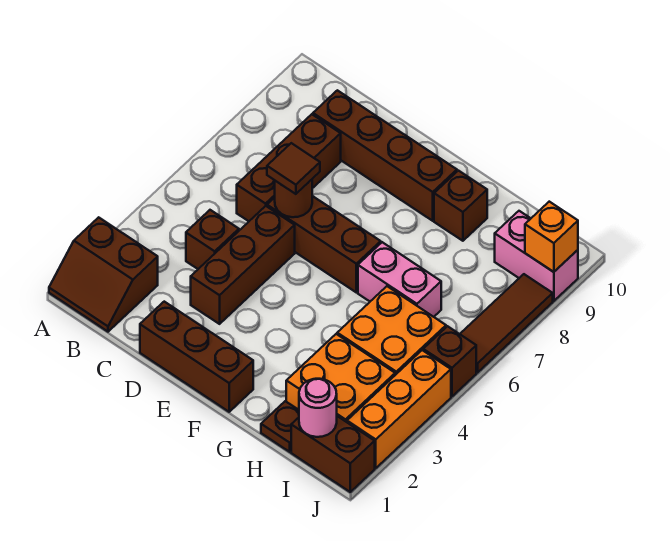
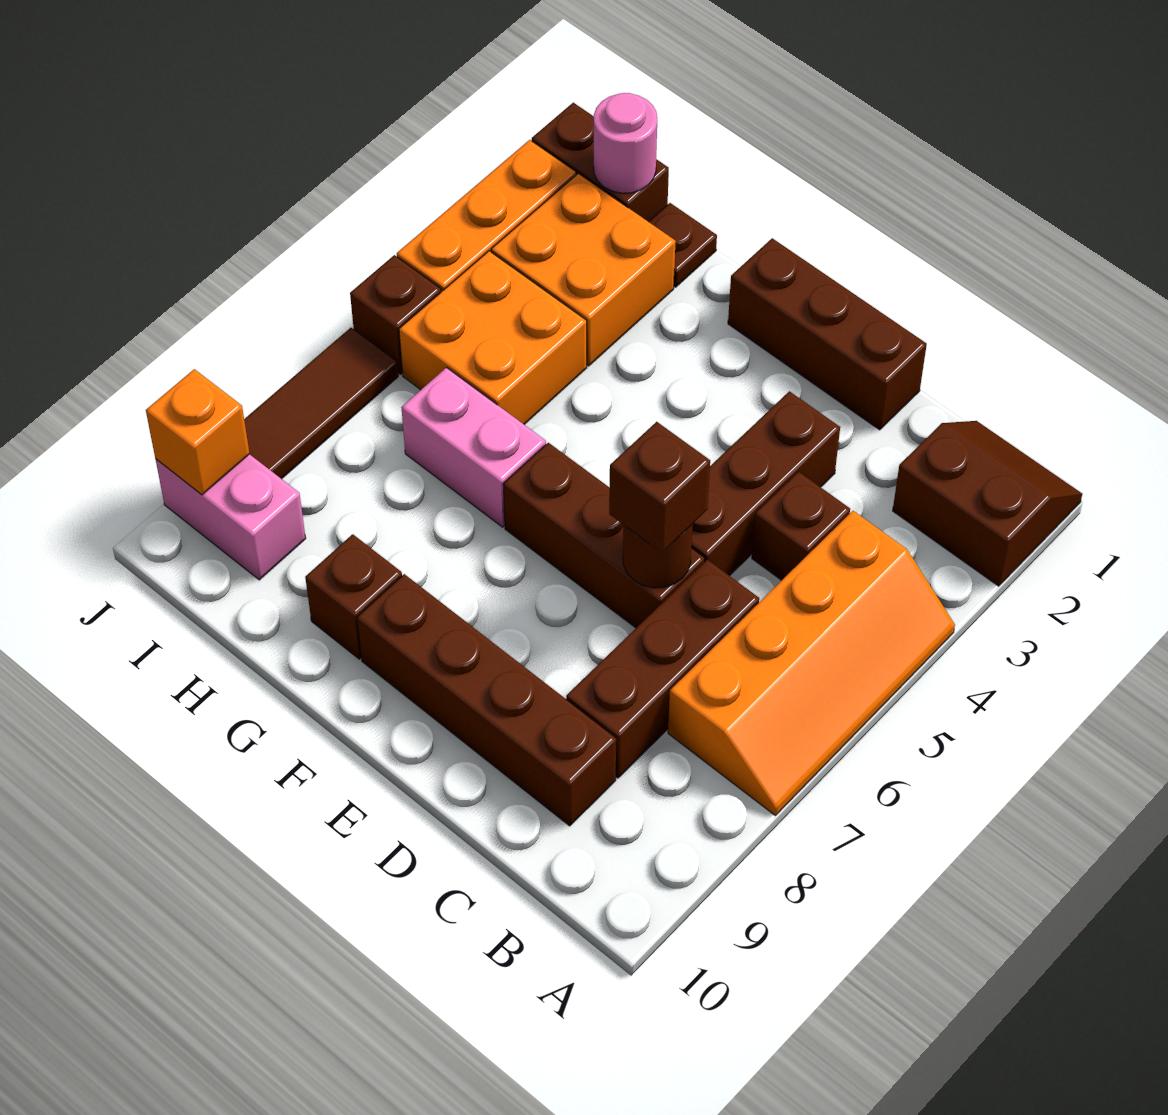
none -> orange slope A4:B7 level 1 top B
brown tile D6 level 3 -> brown brick D6 level 3

